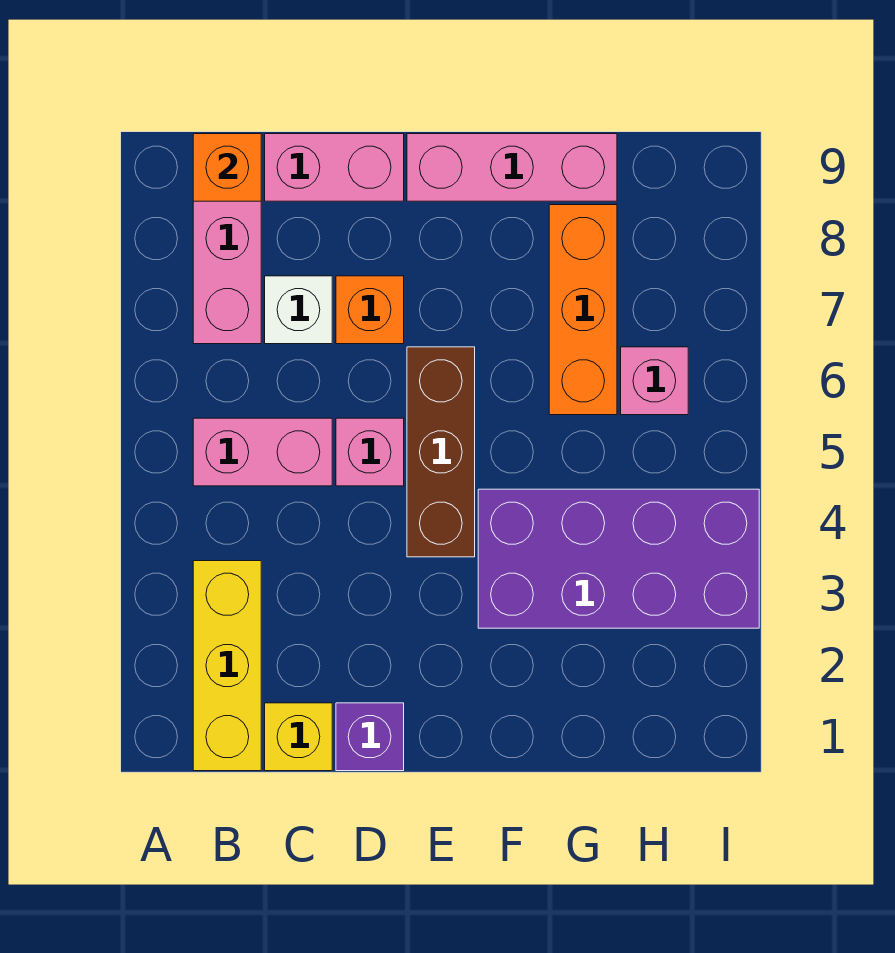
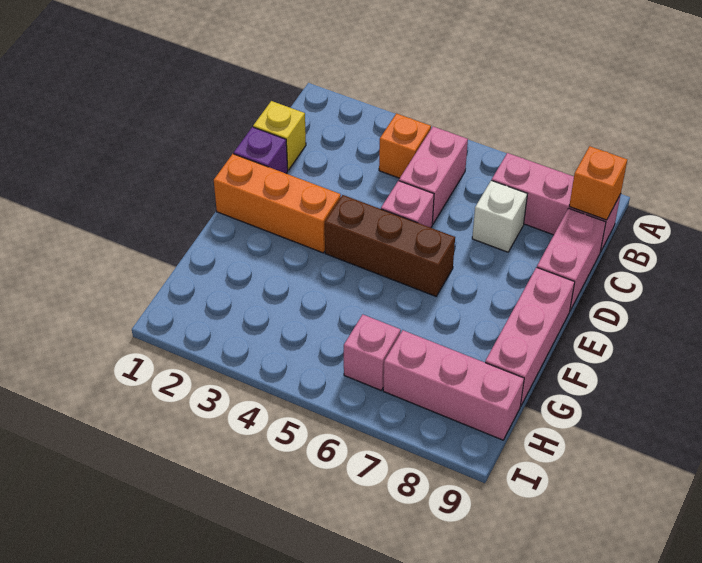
yellow brick B1:B3 level 1 -> none
orange brick D7 level 1 -> orange brick B4 level 1
purple brick F3:I4 level 1 -> none
orange brick G6:G8 level 1 -> orange brick E1:E3 level 1
none -> pink brick H7:H9 level 1

